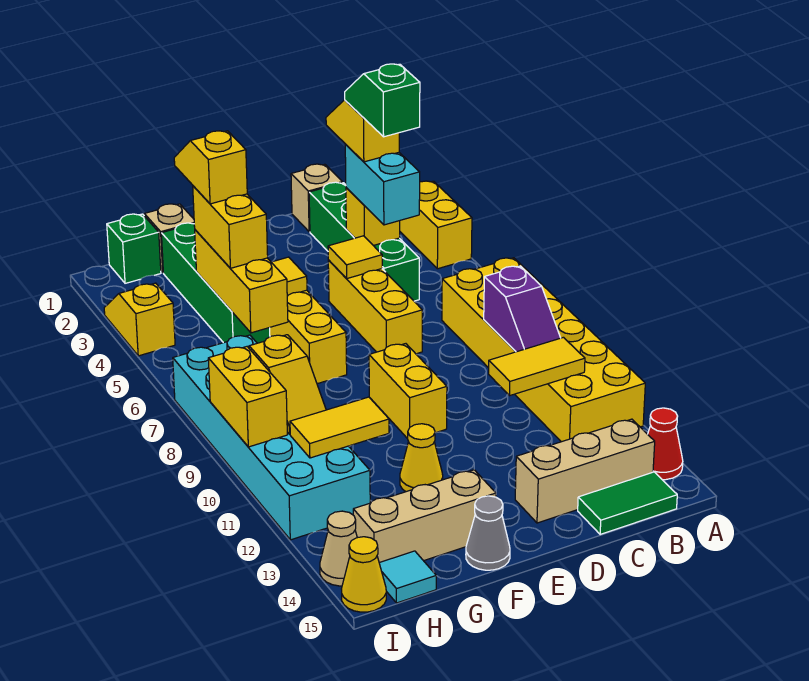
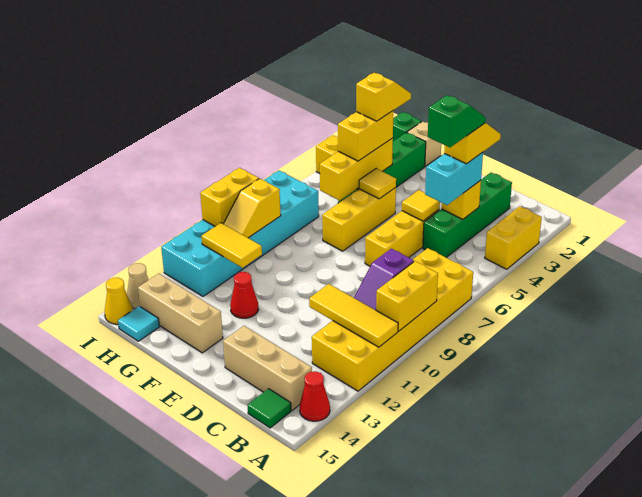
yellow tile B11:C11 level 2 -> yellow tile A11:C11 level 2
green tile B15:C15 level 1 -> green tile B15 level 1
tan brick C1 level 1 -> none
yellow brick E9:E10 level 1 -> yellow brick A9:A10 level 2
yellow cone F12 level 1 -> red cone F12 level 1
grey cone F15 level 1 -> none

